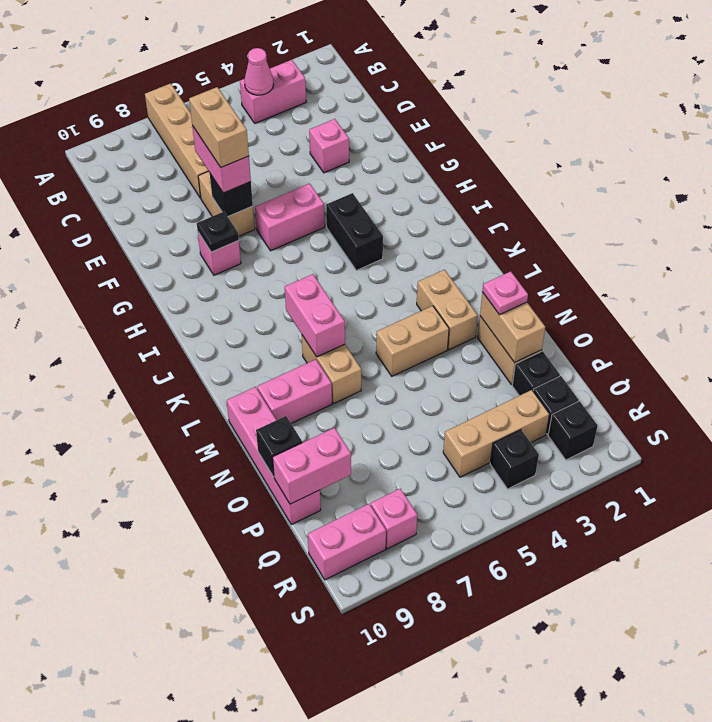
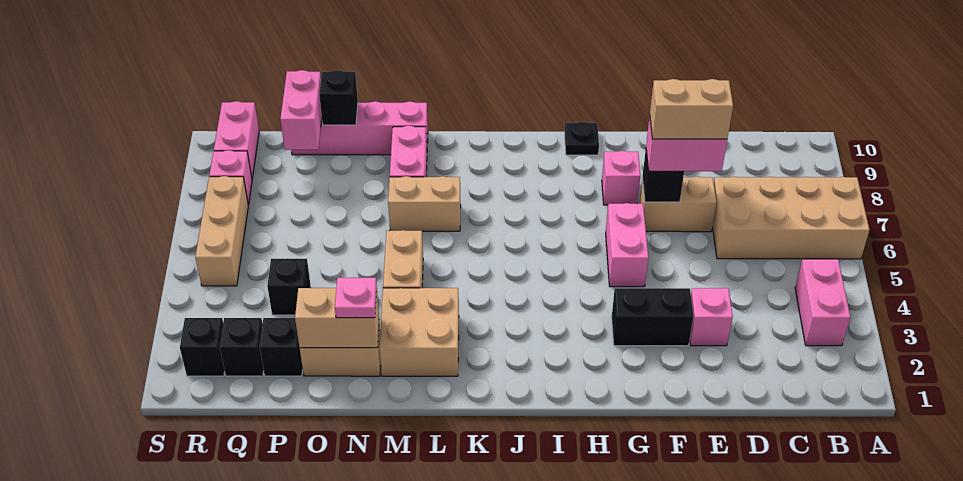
tan brick A7:D7 level 1 -> tan brick A6:D7 level 1
pink cone B4 level 2 -> none
black plate G8 level 2 -> black plate H10 level 1
black brick H4:I4 level 1 -> black brick F3:G3 level 1
pink brick K7:L7 level 2 -> none
tan brick L3:M3 level 1 -> tan brick L2:M3 level 1
tan brick Q3:Q5 level 1 -> tan brick R5:R7 level 1
black brick R4 level 1 -> black brick P4 level 1

